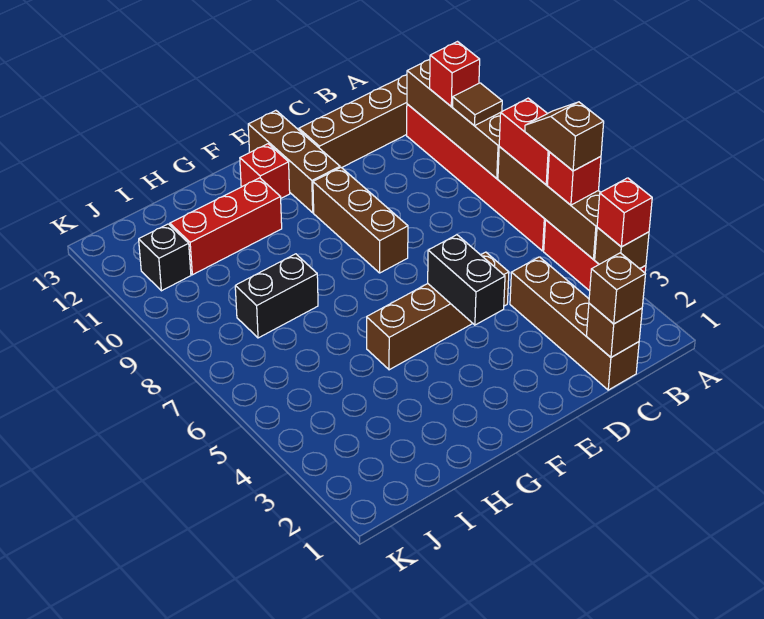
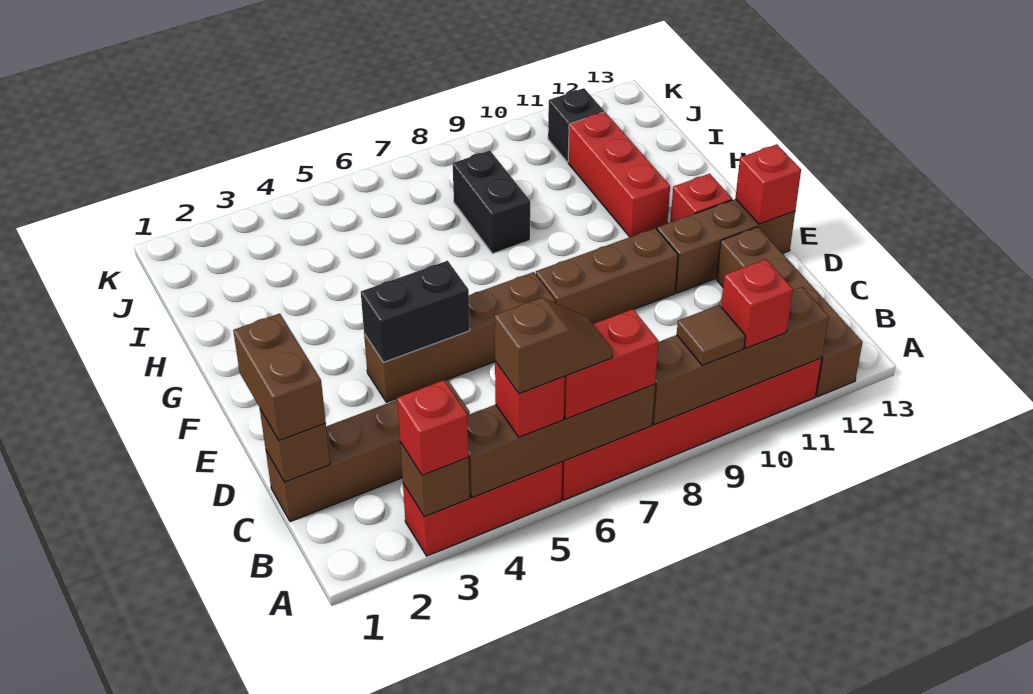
brown brick C1 level 3 -> brown brick C1:D1 level 3
brown brick D5:G5 level 1 -> brown brick E4:E7 level 1
none -> red brick E13 level 2

